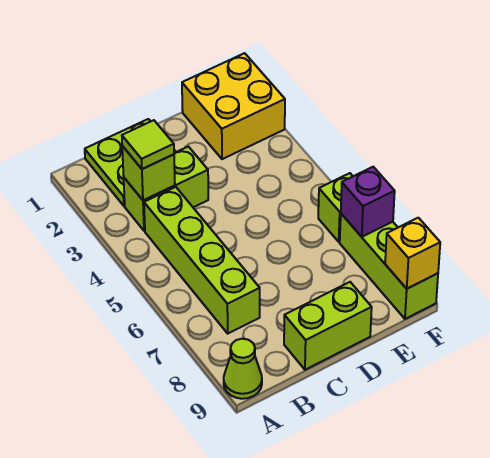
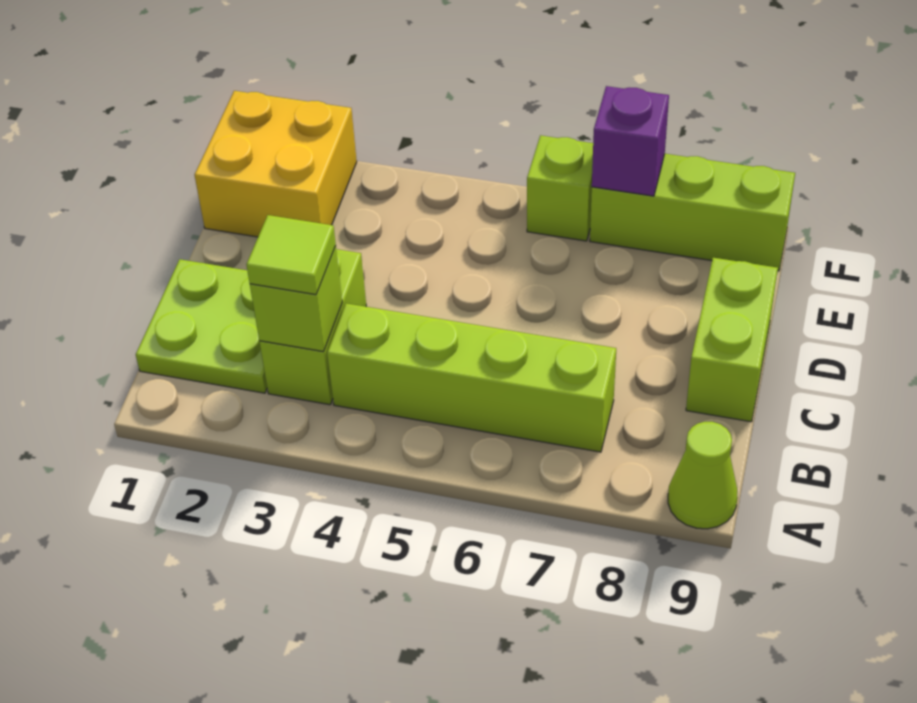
yellow brick F9 level 2 -> none

